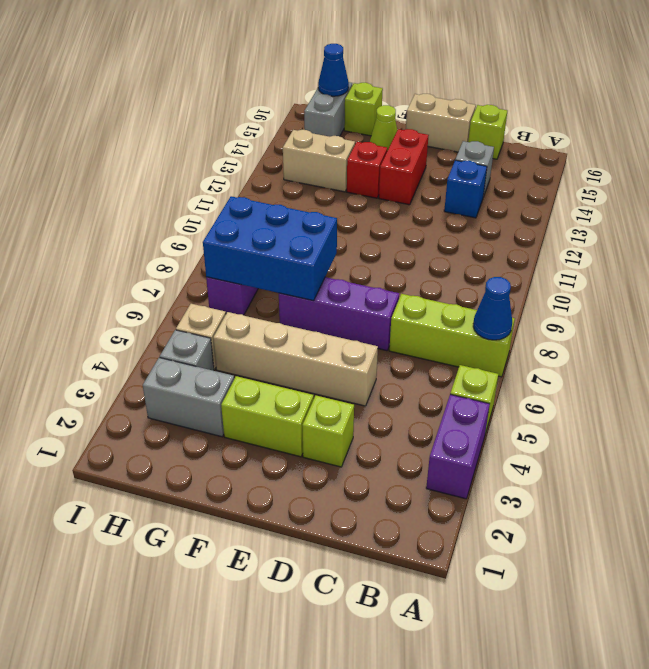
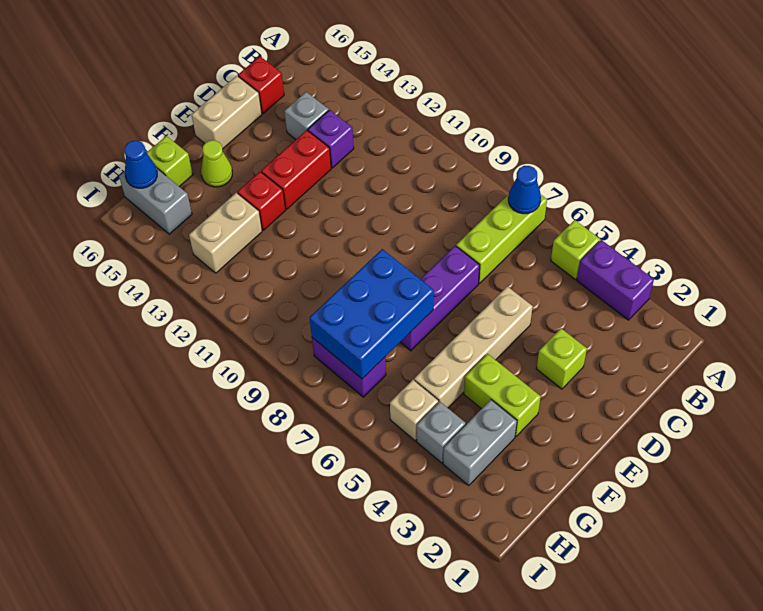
blue brick C13 level 1 -> purple brick C13 level 1
lime brick C16 level 1 -> red brick C16 level 1
lime brick E3:F3 level 1 -> lime brick F3:F4 level 1
red brick E13:E14 level 1 -> red brick D13:E13 level 1

